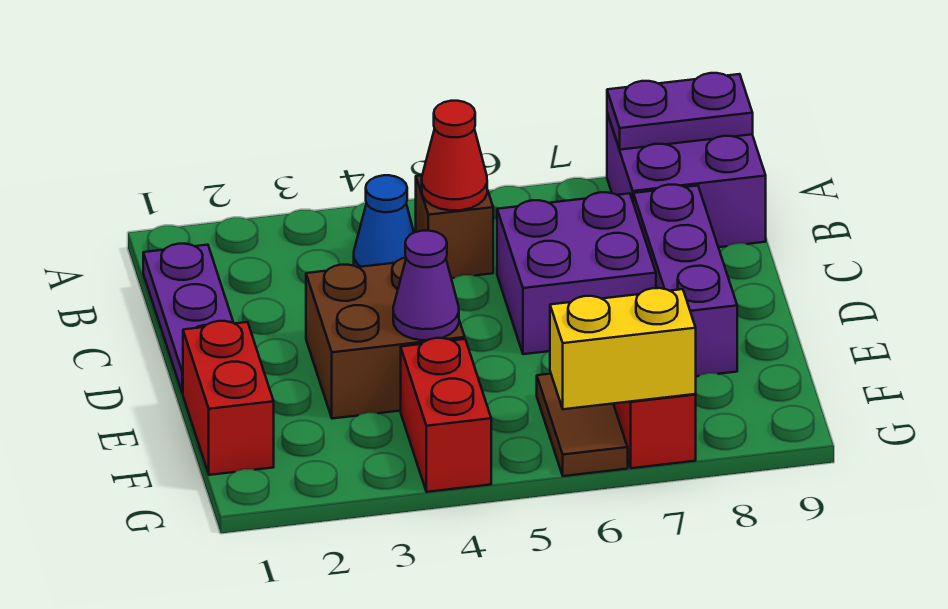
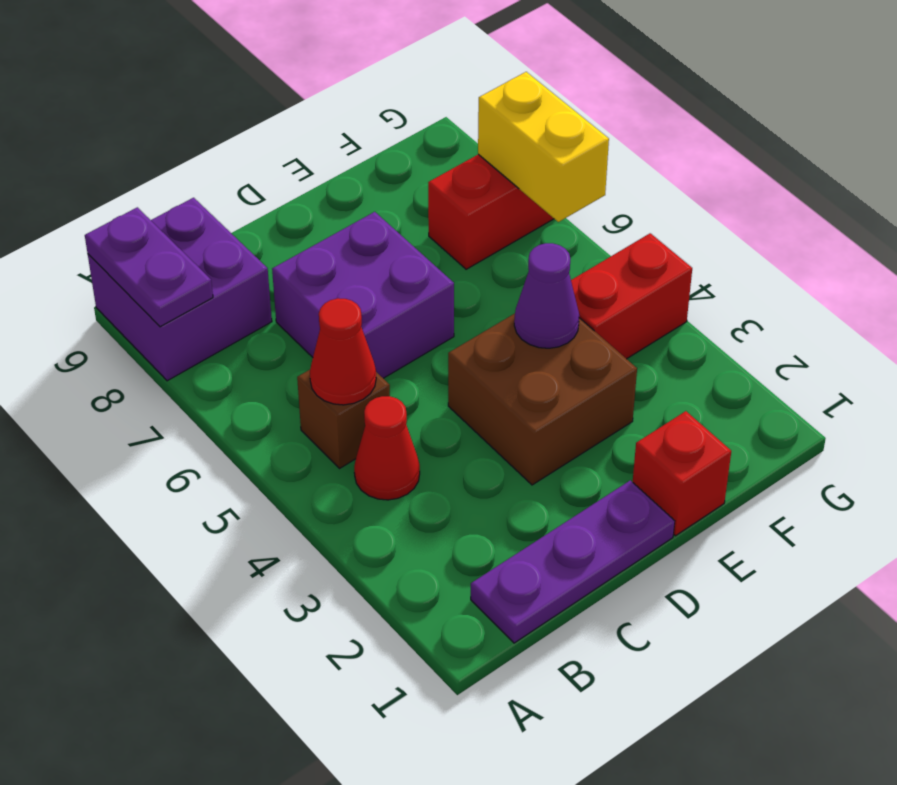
blue cone B4 level 1 -> red cone B4 level 1
purple brick C8:E8 level 1 -> none
red brick E1:F1 level 1 -> red brick E1 level 1
brown tile F6:G6 level 1 -> none

